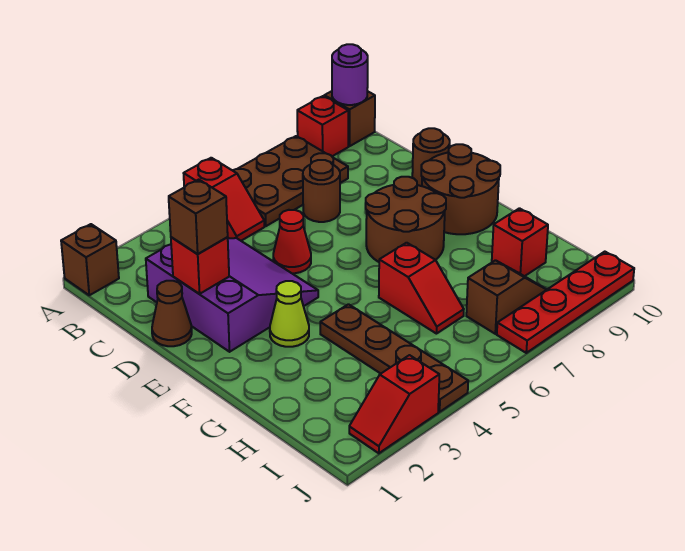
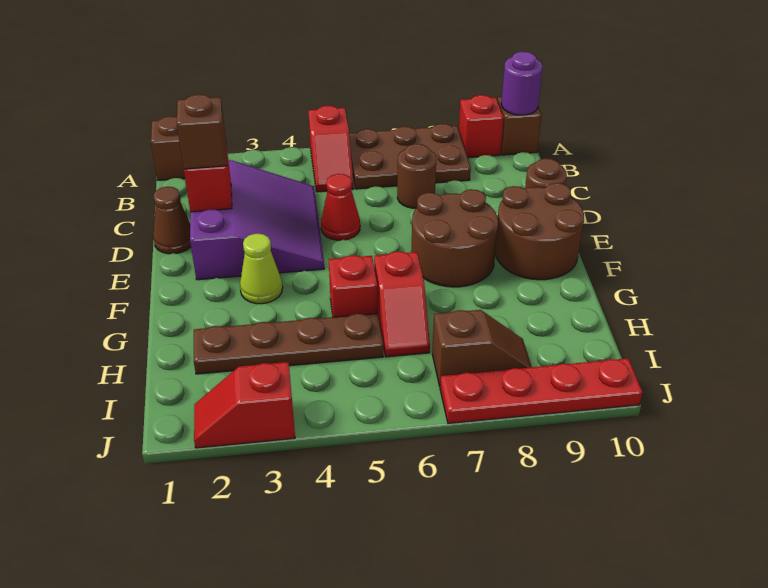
brown plate G4:J4 level 1 -> brown plate H2:H5 level 1
red brick H9 level 1 -> red brick G5 level 1

